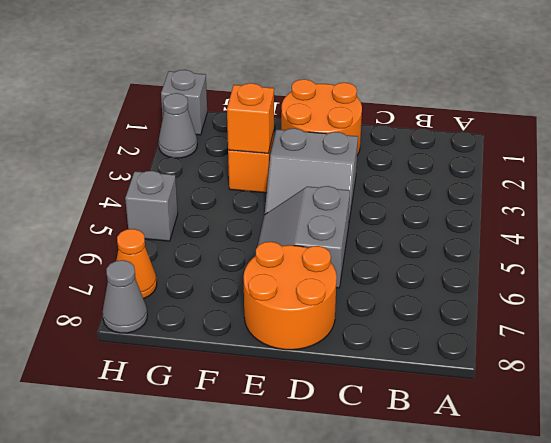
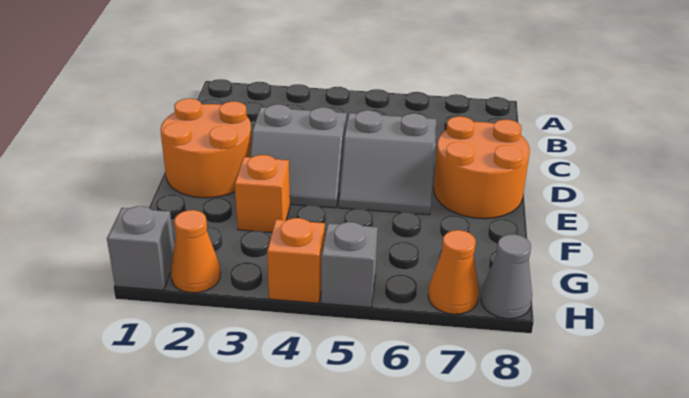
grey slope D3:E4 level 1 top 3 -> grey slope D3:E4 level 1 top D
orange brick F3 level 2 -> orange brick H4 level 1
grey cone H2 level 1 -> orange cone H2 level 1

